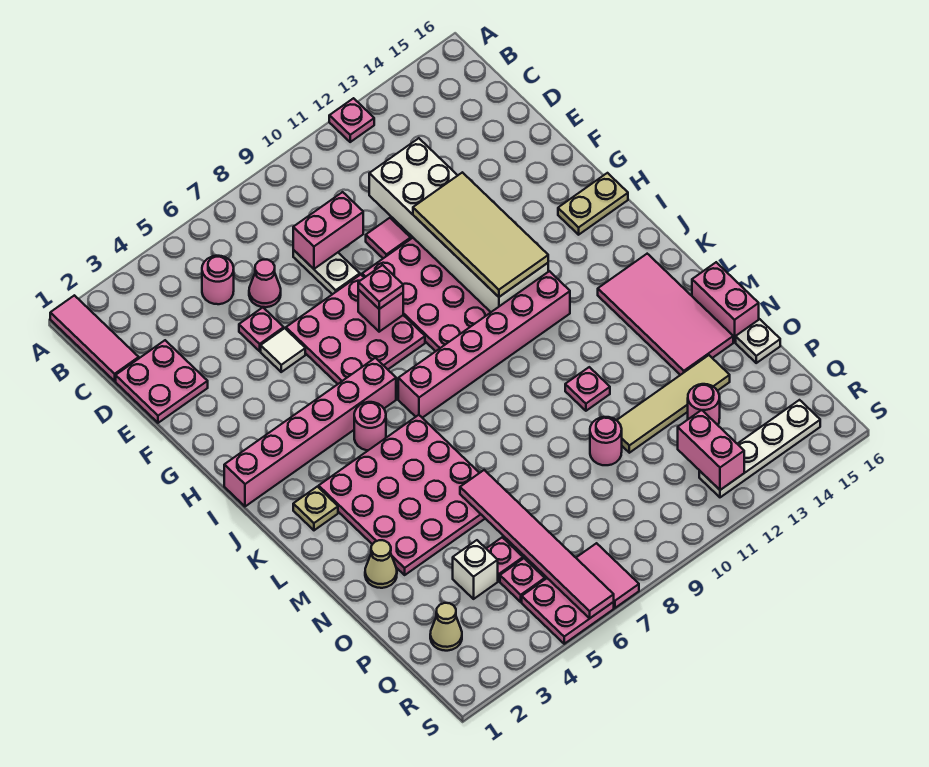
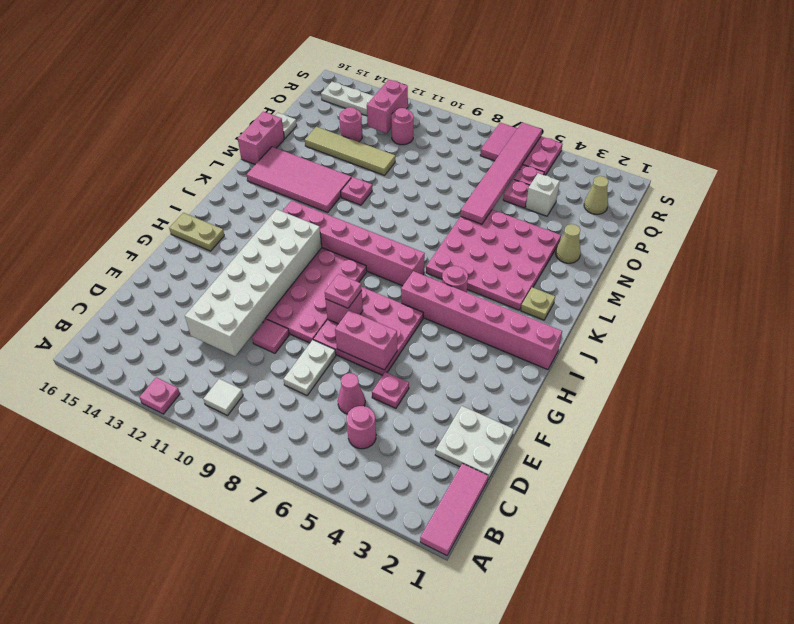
pink plate D1:E2 level 1 -> white plate D1:E2 level 1
pink brick D8:D9 level 2 -> pink brick F6:F7 level 2
white tile F5 level 1 -> white tile B10 level 1
tan tile F11:I12 level 3 -> none
pink tile K14:N15 level 1 -> pink tile L12:M15 level 1
pink round brick O10 level 1 -> pink round brick Q11 level 1

